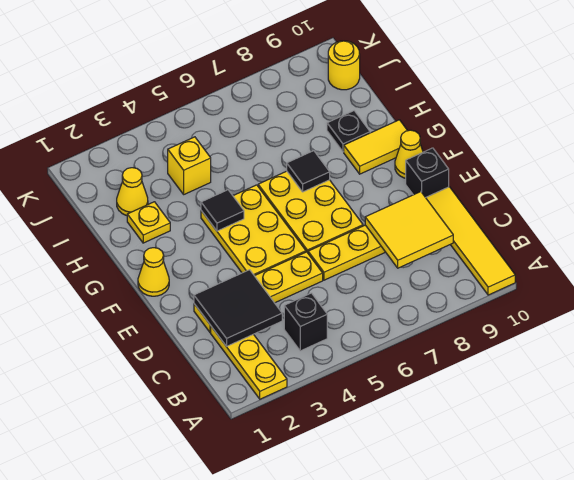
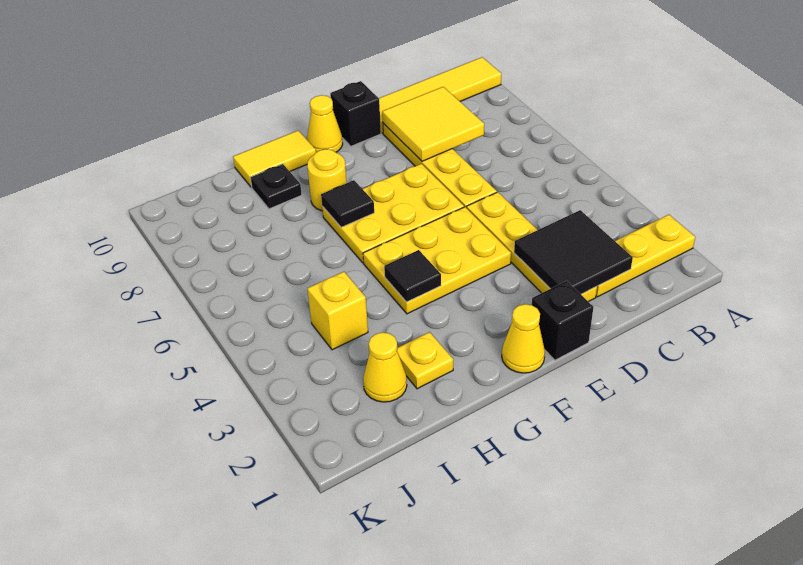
black brick B4 level 1 -> black brick E1 level 1
yellow tile G9:G10 level 1 -> yellow tile G10:H10 level 1
yellow round brick J10 level 1 -> yellow round brick G8 level 1

